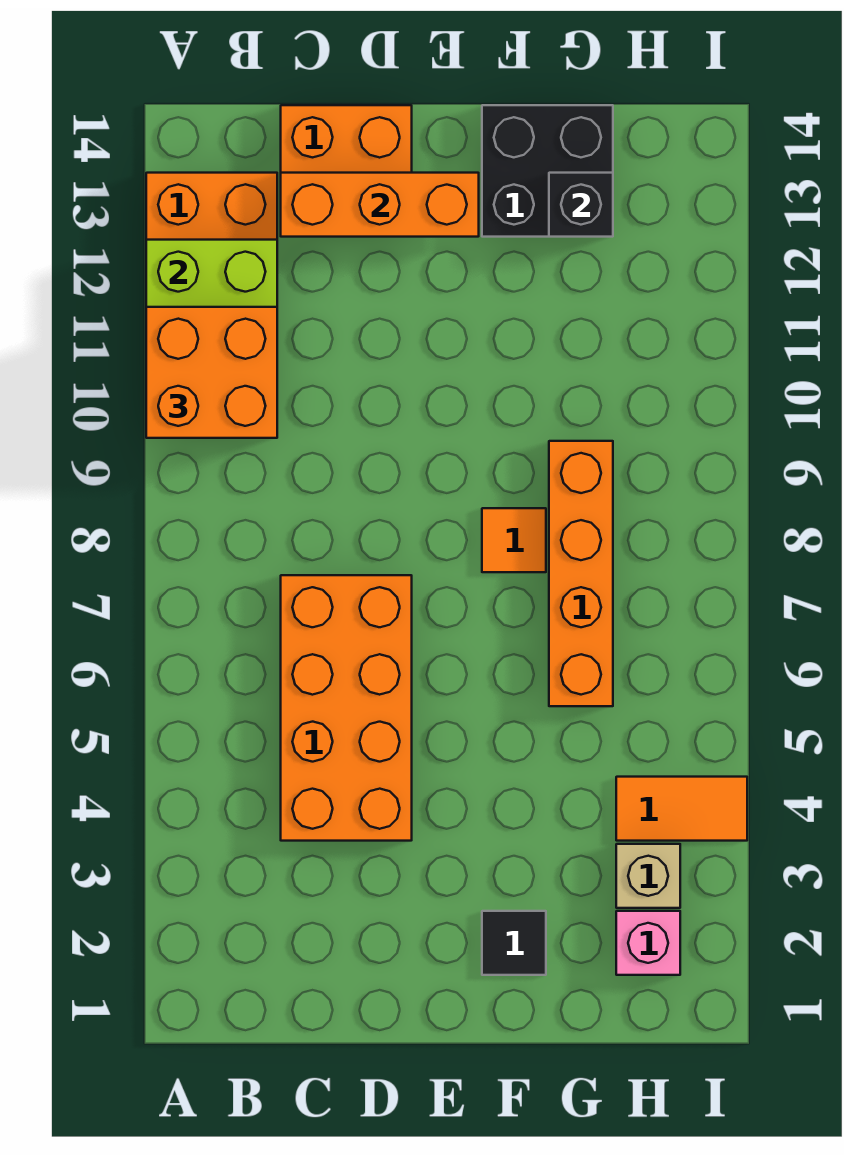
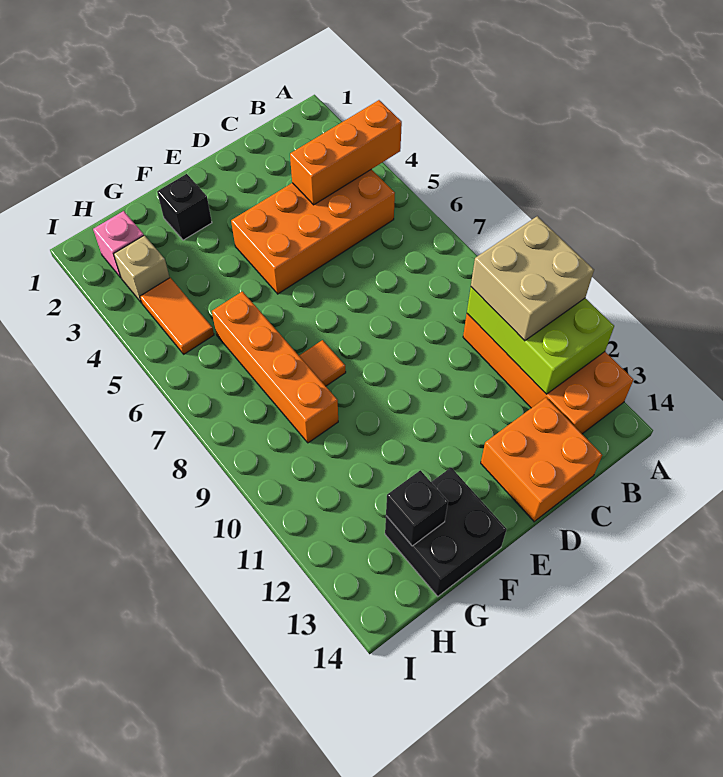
orange brick A10:B11 level 3 -> tan brick A10:B11 level 3
orange brick C4:D7 level 1 -> orange brick B4:E5 level 1
orange brick C13:E13 level 2 -> orange brick A4:C4 level 2
black tile F2 level 1 -> black brick F2 level 1
orange tile H4:I4 level 1 -> orange tile H4:H5 level 1

